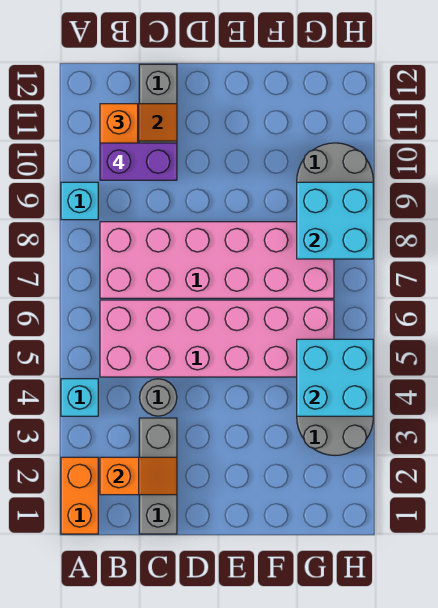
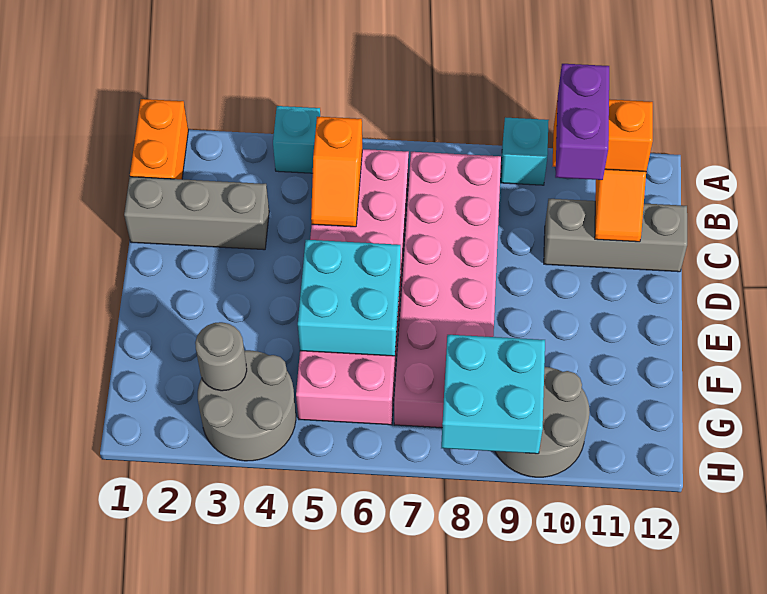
orange brick A1:A2 level 1 -> orange brick A1:B1 level 1
orange slope B2:C2 level 2 top B -> orange slope B5:C5 level 2 top B
grey round brick C4 level 1 -> grey round brick G3 level 2
cyan brick G4:H5 level 2 -> cyan brick E5:F6 level 2

